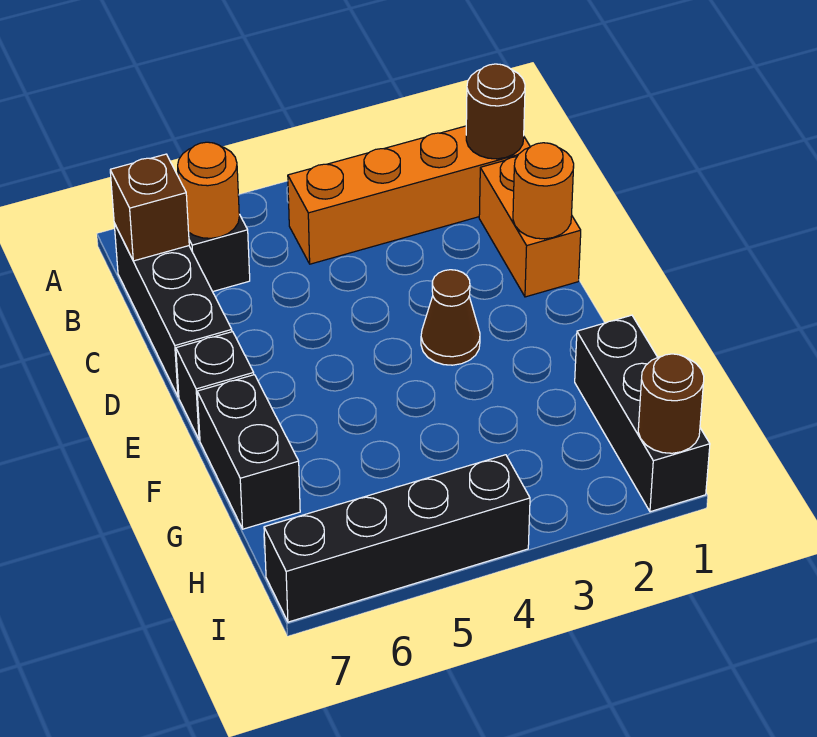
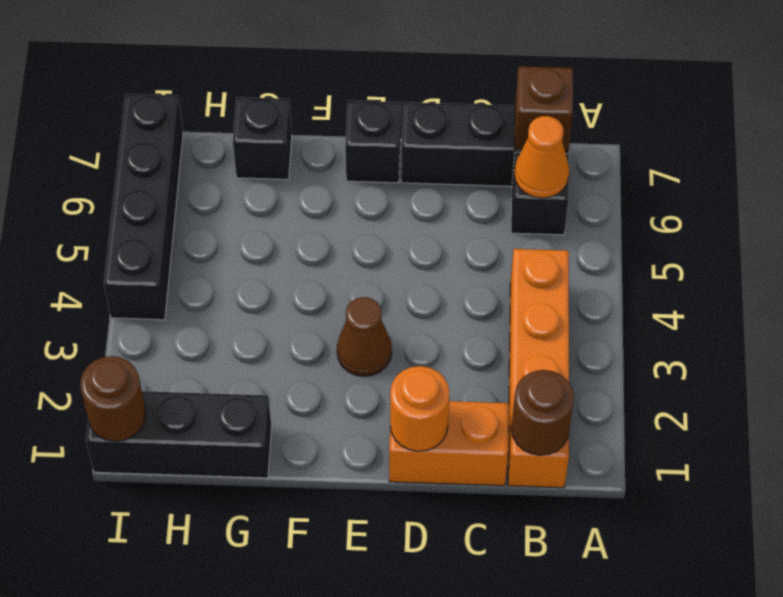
orange round brick B6 level 2 -> orange cone B6 level 2
black brick F7:G7 level 1 -> black brick G7 level 1

